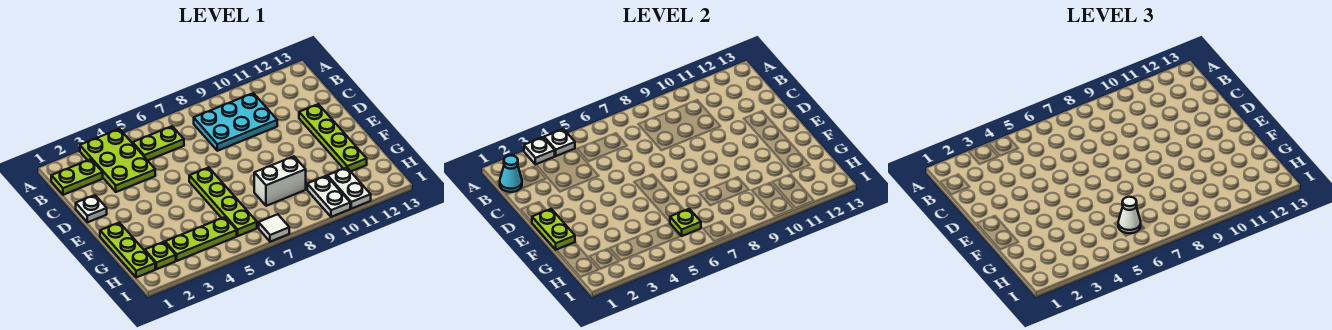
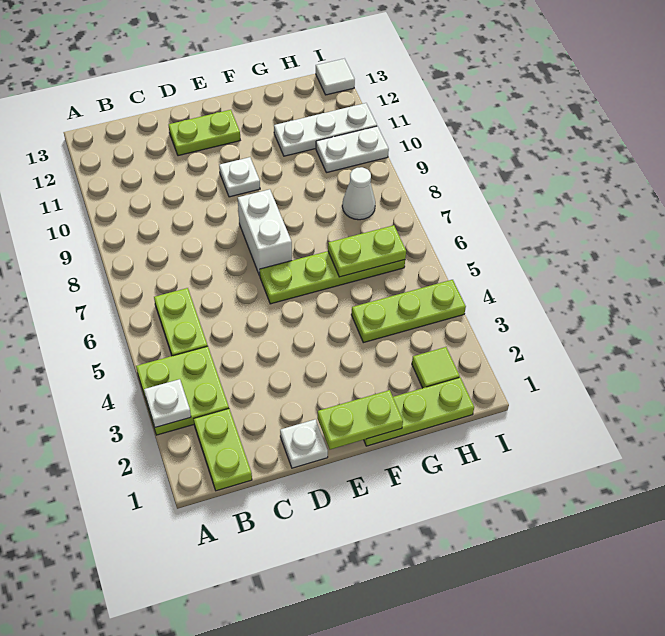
lime plate A3:C4 level 1 -> lime plate A3:B4 level 1
white plate A4 level 2 -> white plate E10 level 1
cyan cone B1 level 2 -> none
cyan plate B8:C10 level 1 -> none
lime plate D12:G12 level 1 -> lime plate D12:E12 level 1
white brick G8:G9 level 1 -> white brick E7:E8 level 1
lime plate H2 level 1 -> lime tile H2 level 1
lime plate H3:H5 level 1 -> lime plate G4:I4 level 1
lime plate H6 level 2 -> lime plate G6:H6 level 2
white cone H6 level 3 -> white cone H8 level 1
white plate H11:I11 level 1 -> white plate G11:I11 level 1
white tile I7 level 1 -> white tile I13 level 1

